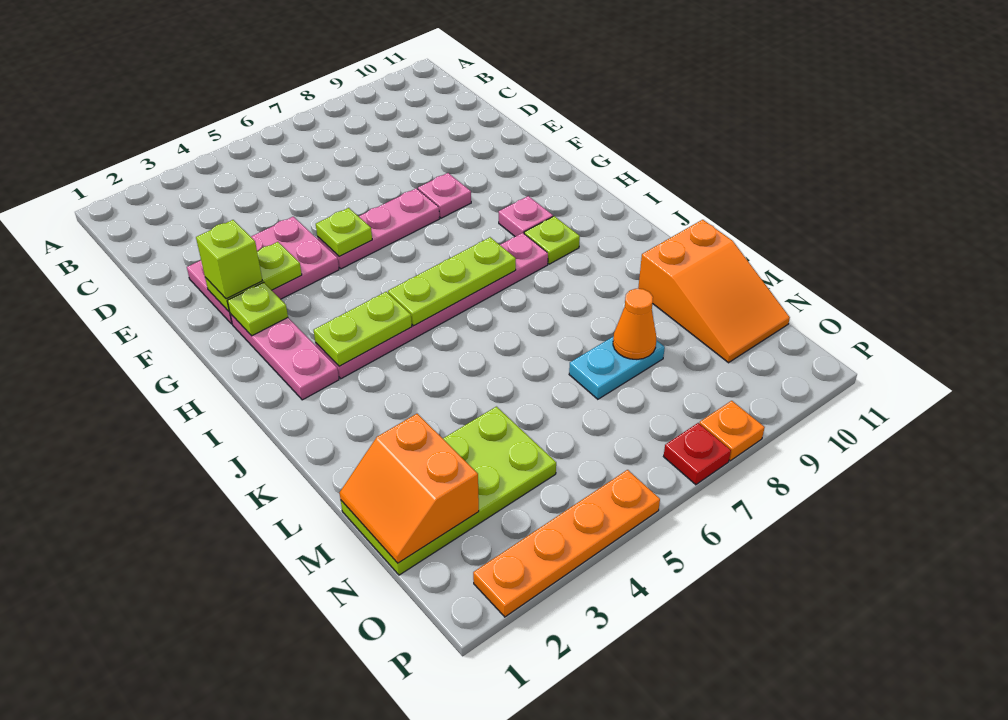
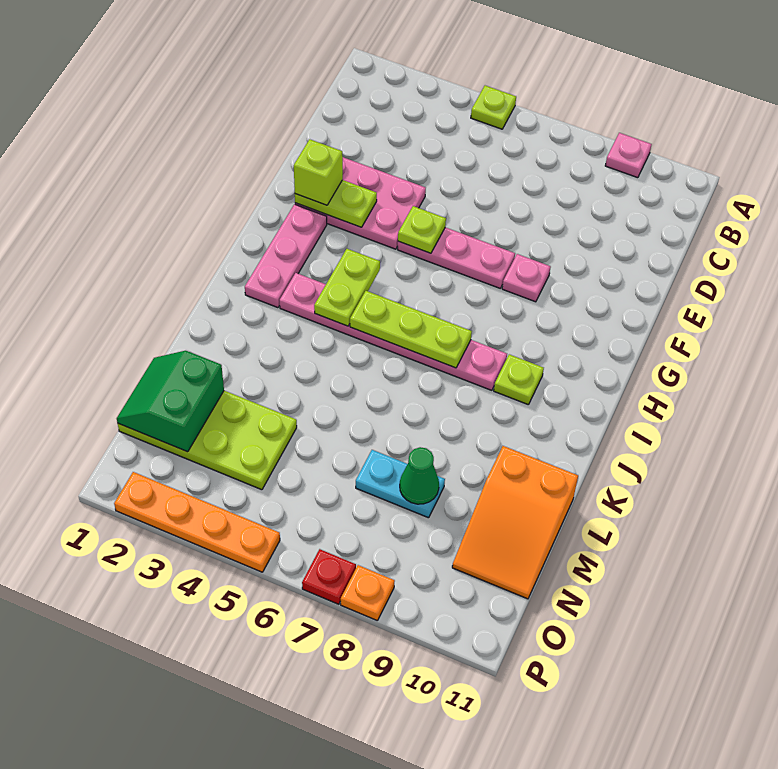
lime plate G2 level 2 -> lime plate A5 level 1
pink plate H9 level 1 -> pink plate A9 level 1
lime plate I3:I4 level 2 -> lime plate H4:I4 level 2
orange slope M1:N2 level 2 top 2 -> green slope M1:N2 level 2 top 2
orange cone M8 level 2 -> green cone M8 level 2

